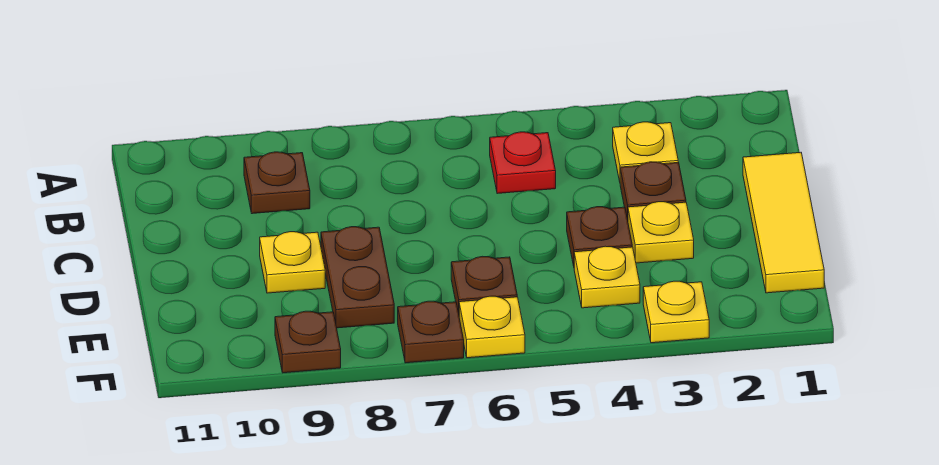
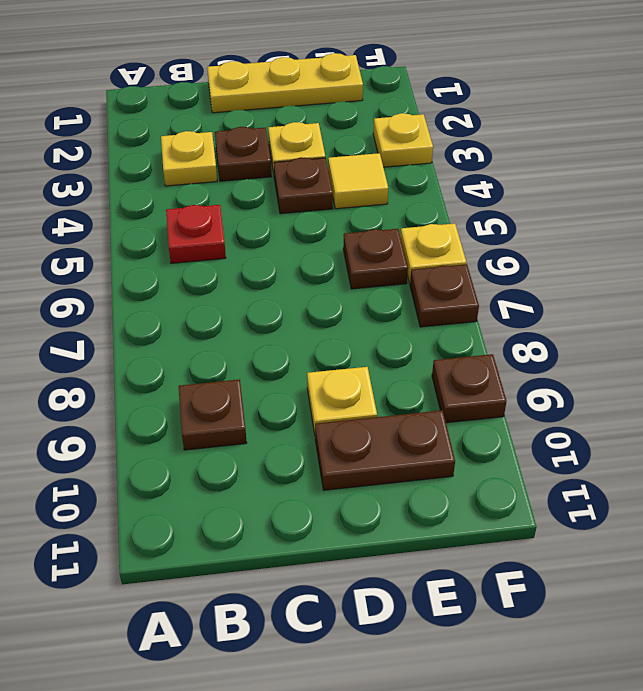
yellow tile C1:E1 level 1 -> yellow plate C1:E1 level 1
brown plate D8:E8 level 1 -> brown plate D10:E10 level 1
yellow plate E4 level 1 -> yellow tile E4 level 1

